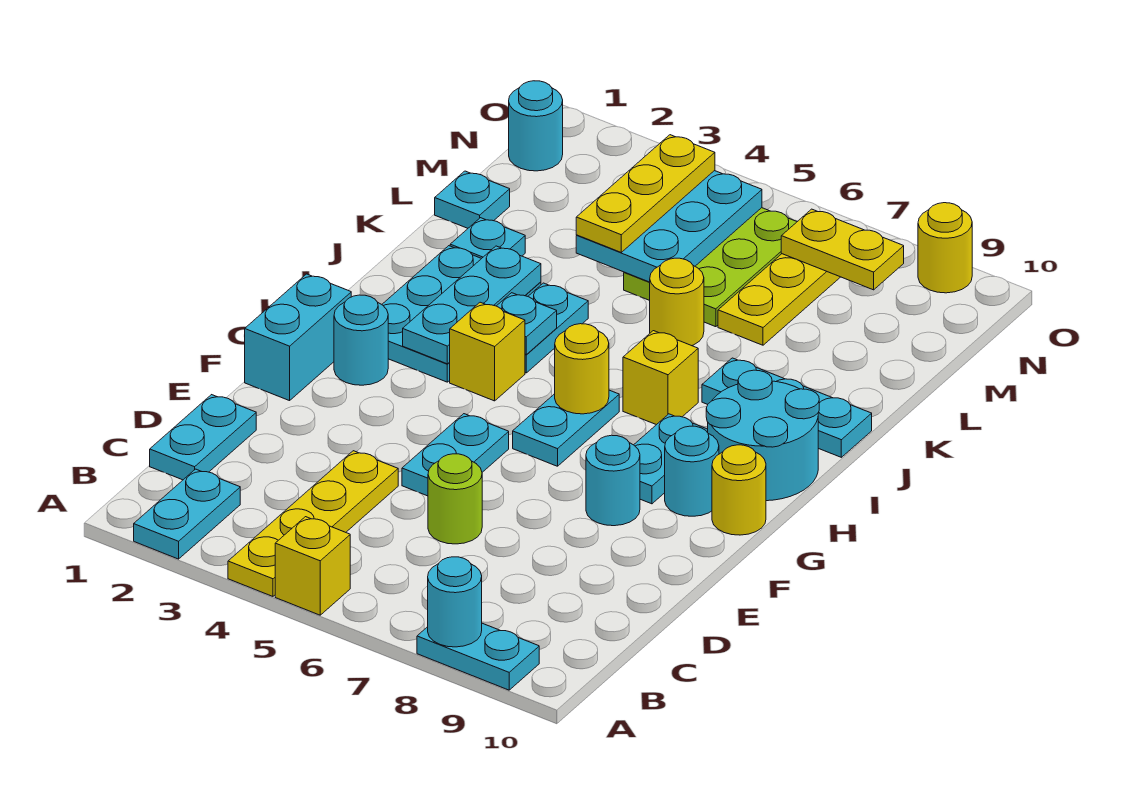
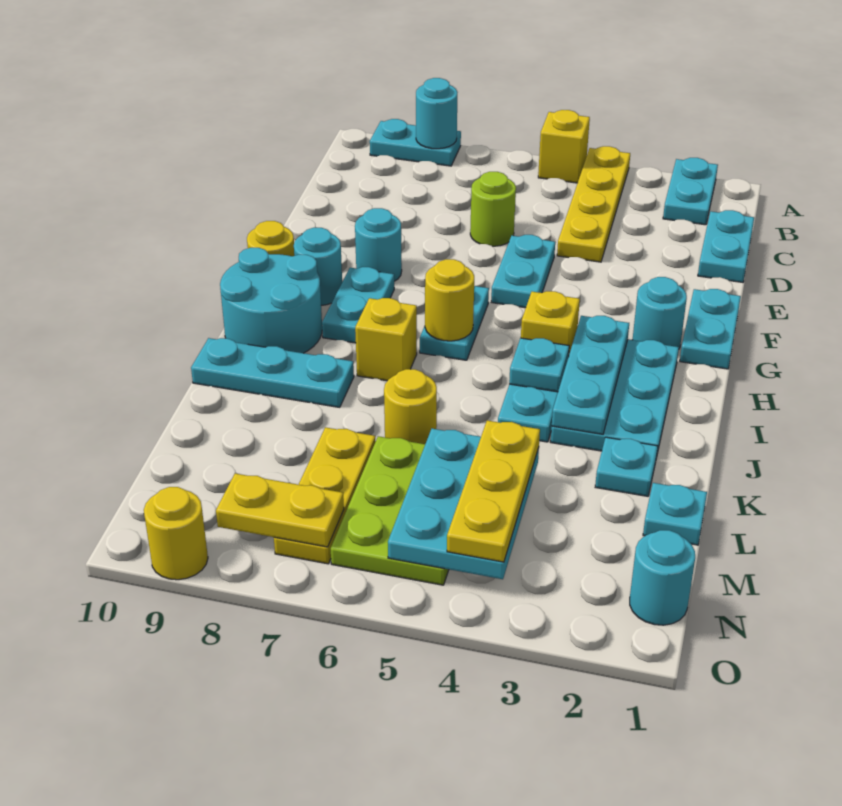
cyan brick F1:G1 level 1 -> cyan plate F1:G1 level 1

